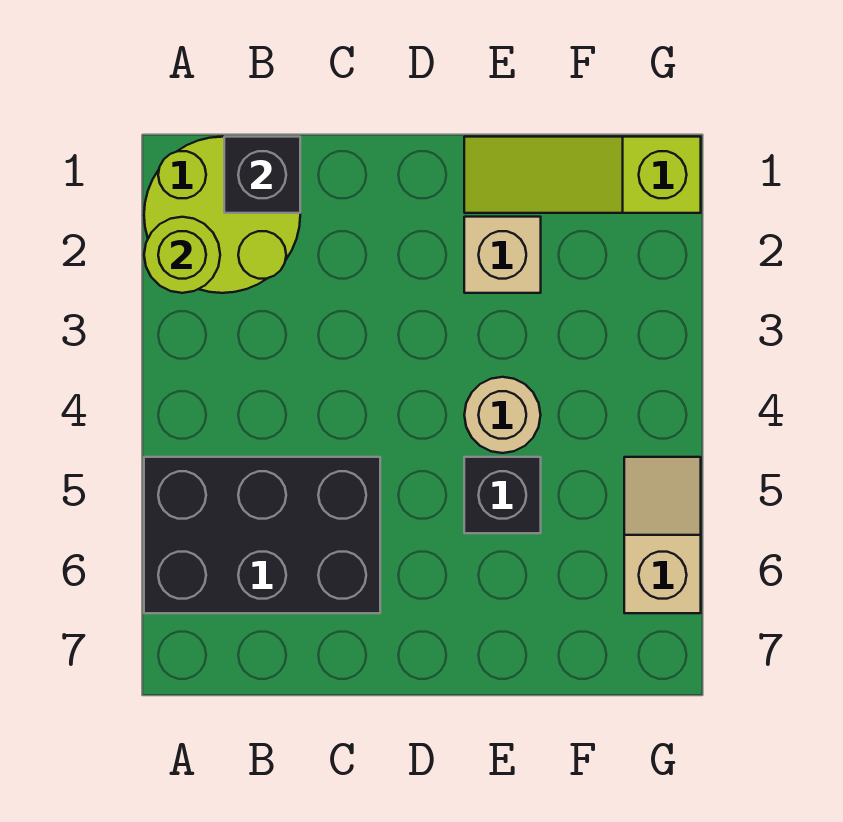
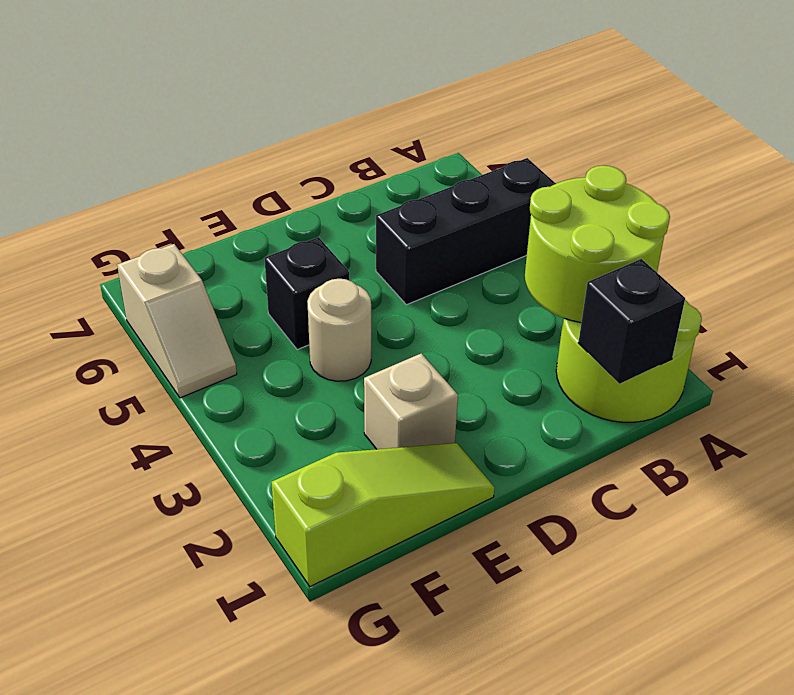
lime round brick A2 level 2 -> lime round brick A2:B3 level 2
black brick A5:C6 level 1 -> black brick A5:C5 level 1

